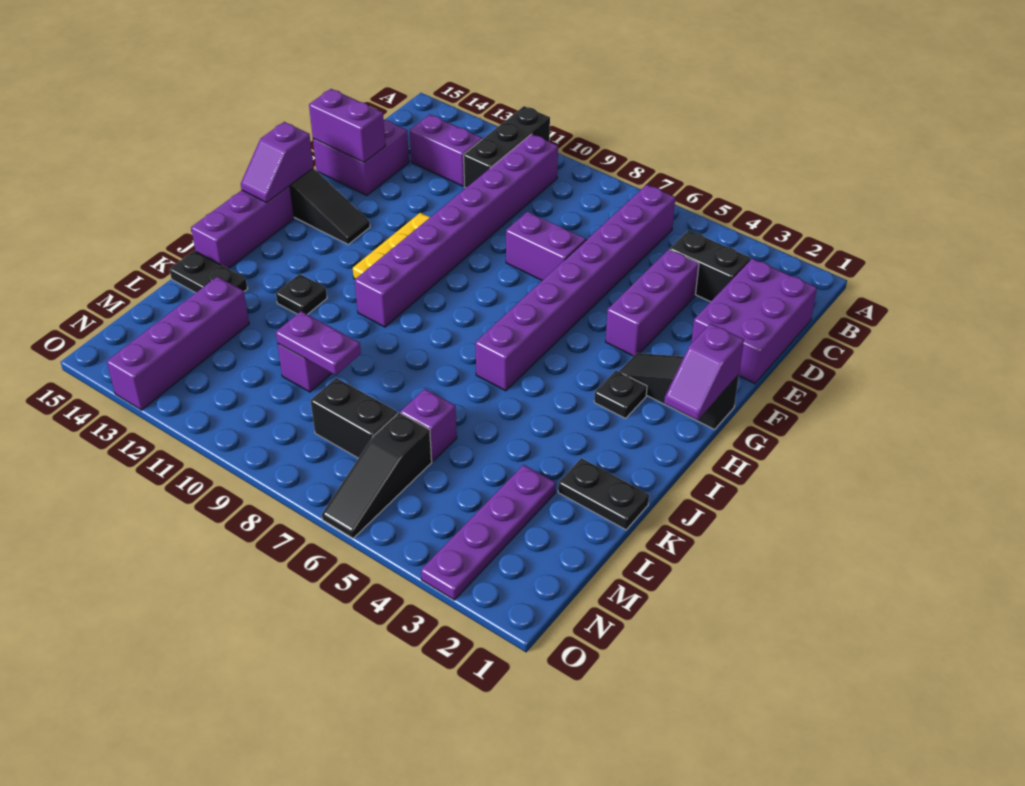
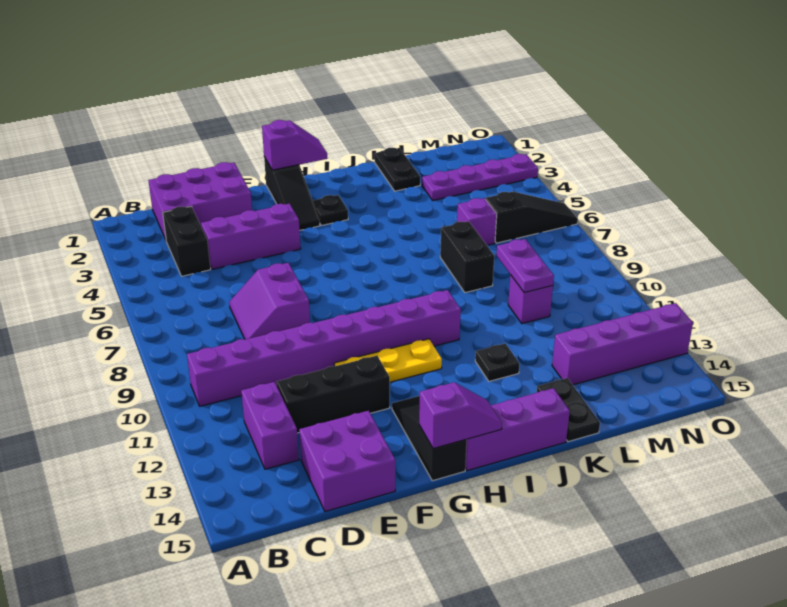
black brick A11:C11 level 1 -> black brick D12:F12 level 1
purple brick B6:I6 level 1 -> none
purple brick E14:E15 level 2 -> none
black brick M7:M8 level 1 -> black brick K7:K8 level 1

